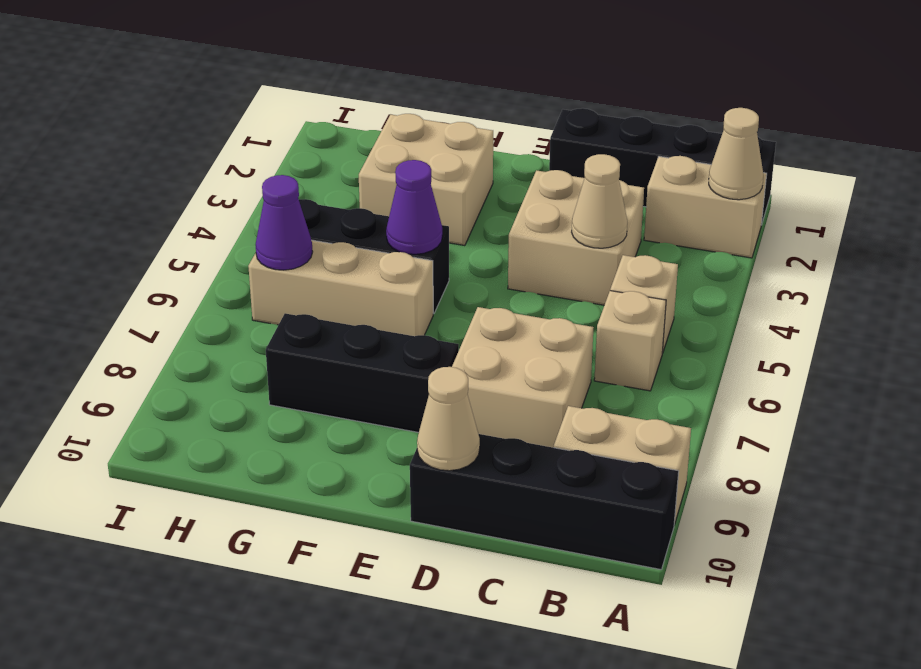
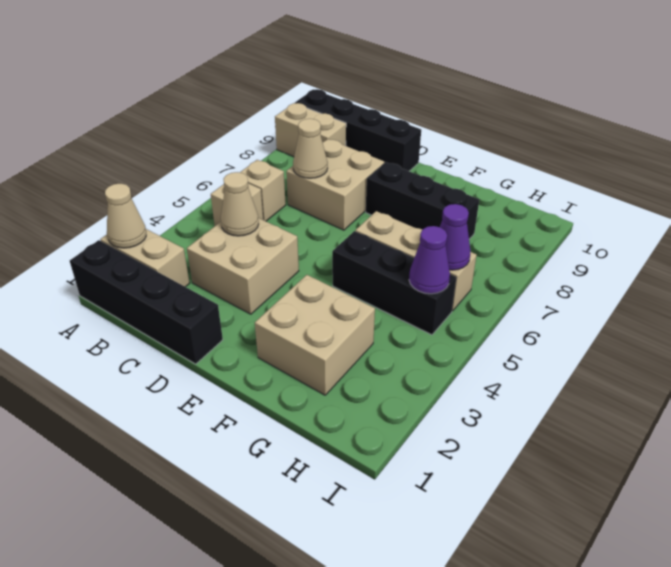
tan cone D10 level 2 -> tan cone C7 level 2
purple cone F5 level 2 -> purple cone H5 level 2

